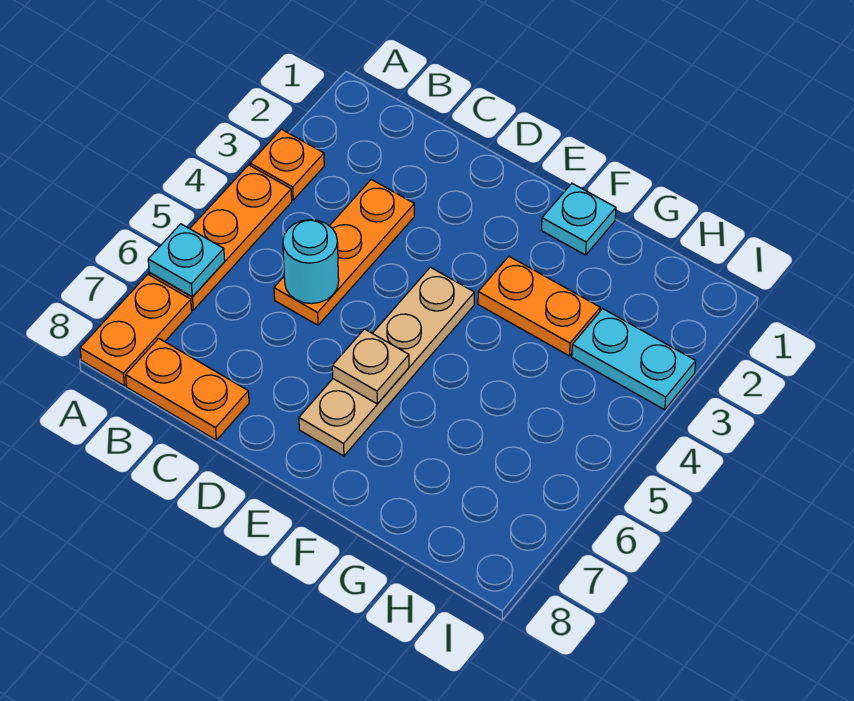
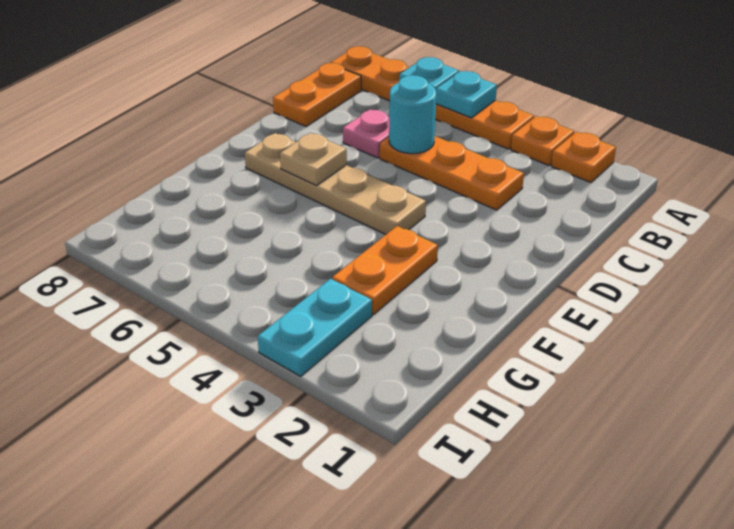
none -> orange plate A2 level 1
none -> pink plate C6 level 1
cyan plate F1 level 1 -> cyan plate A5 level 2

